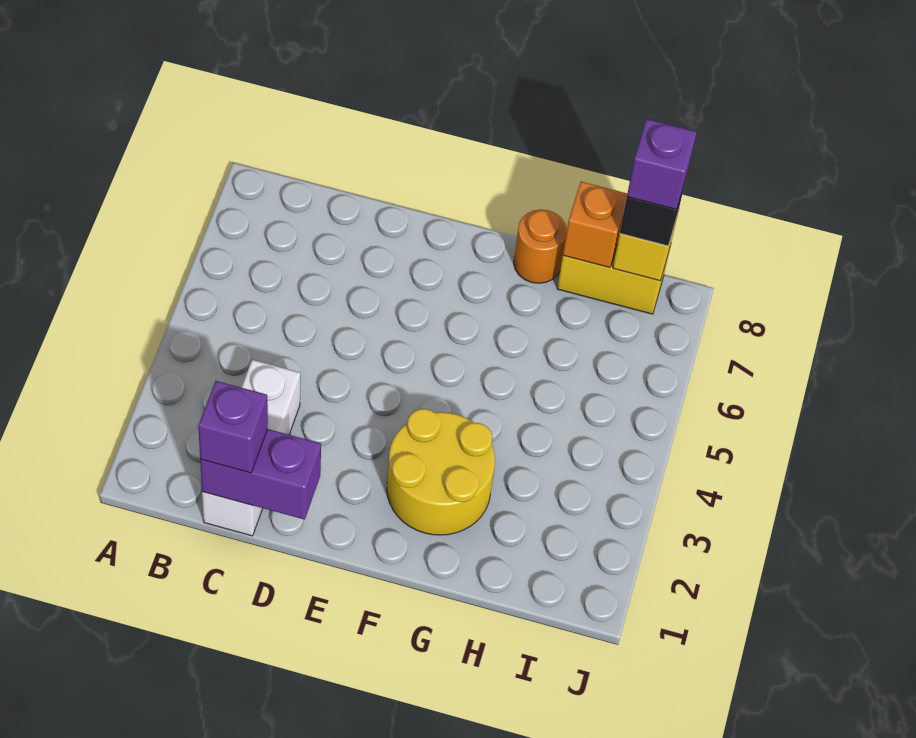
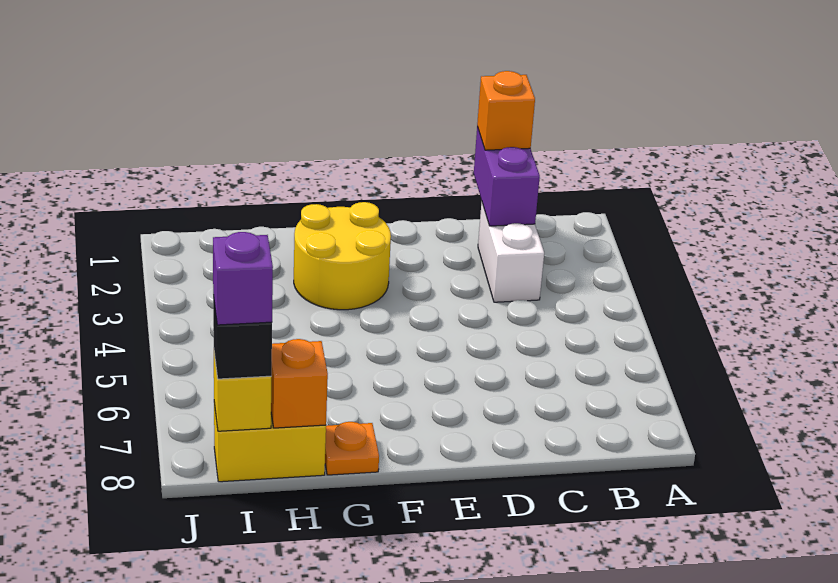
white brick C1:C3 level 1 -> white brick C2:C3 level 1
purple brick C1:D1 level 2 -> purple brick C1:C2 level 2
purple brick C1 level 3 -> orange brick C1 level 3
orange round brick G8 level 1 -> orange plate G8 level 1

